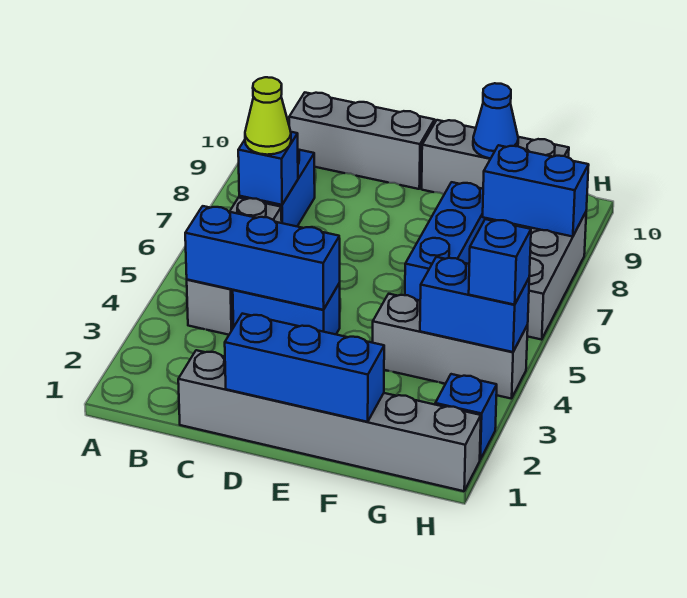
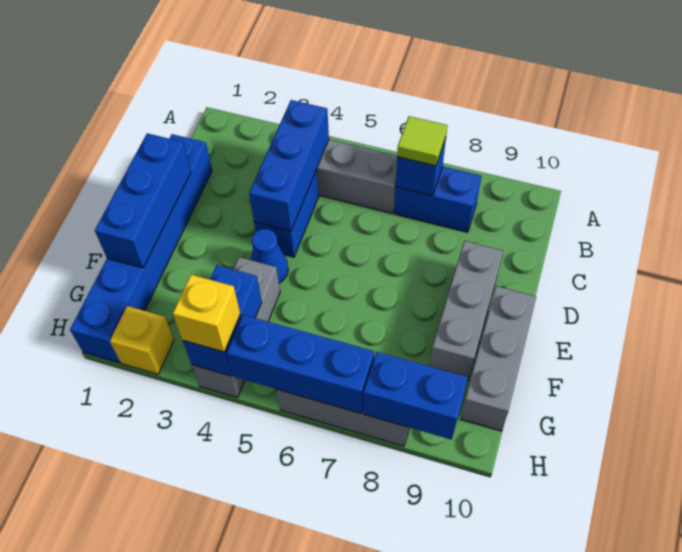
lime cone B7 level 3 -> lime tile B7 level 3
grey brick B10:D10 level 1 -> grey brick D9:F9 level 1
grey brick C1:H1 level 1 -> blue brick C1:H1 level 1
blue brick F6:F8 level 1 -> blue brick H5:H7 level 2
blue cone F10 level 2 -> blue cone E4 level 1
blue brick G8:H8 level 2 -> blue brick H8:H9 level 2
blue brick H2 level 1 -> yellow brick H2 level 1
blue brick H4 level 3 -> yellow brick H4 level 3

